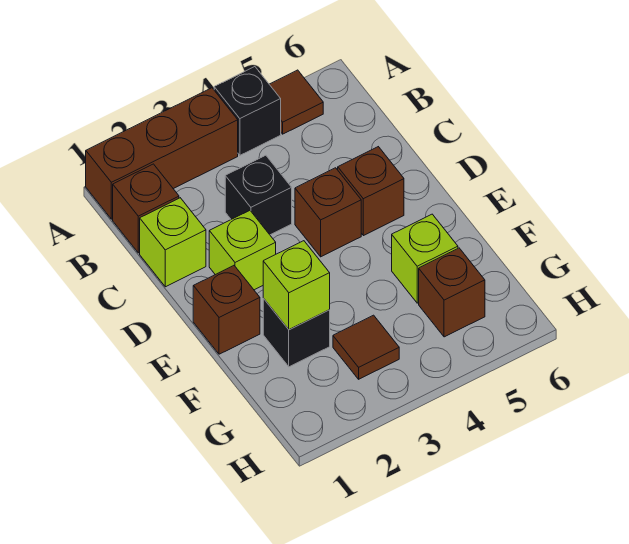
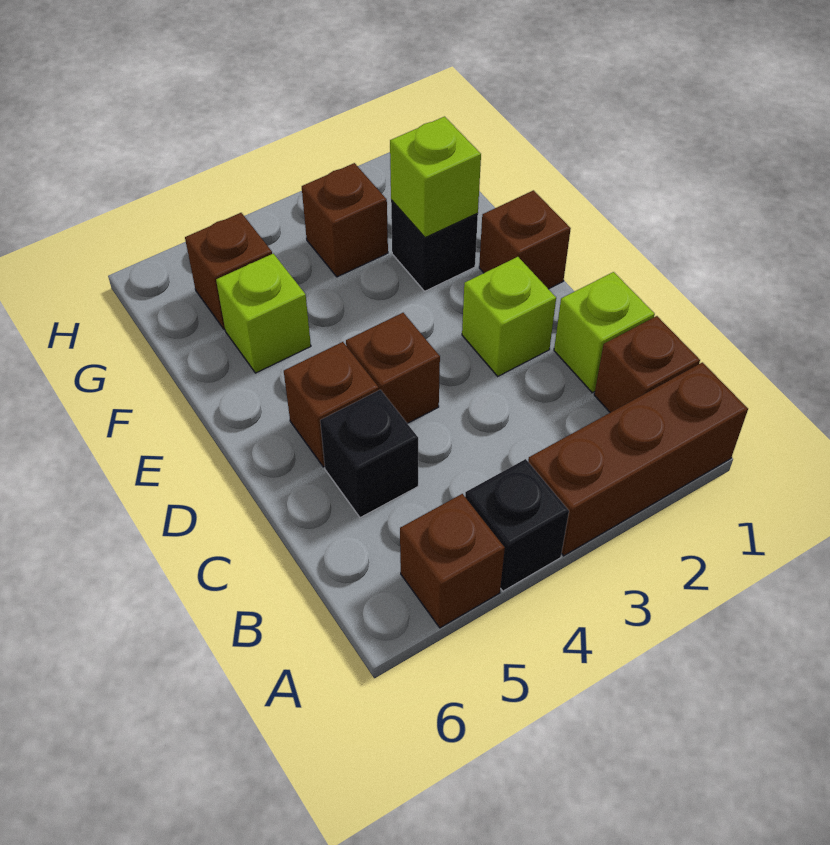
brown tile A5 level 1 -> brown brick A5 level 1
black brick C3 level 1 -> black brick C5 level 1
brown tile G3 level 1 -> brown brick G3 level 1

